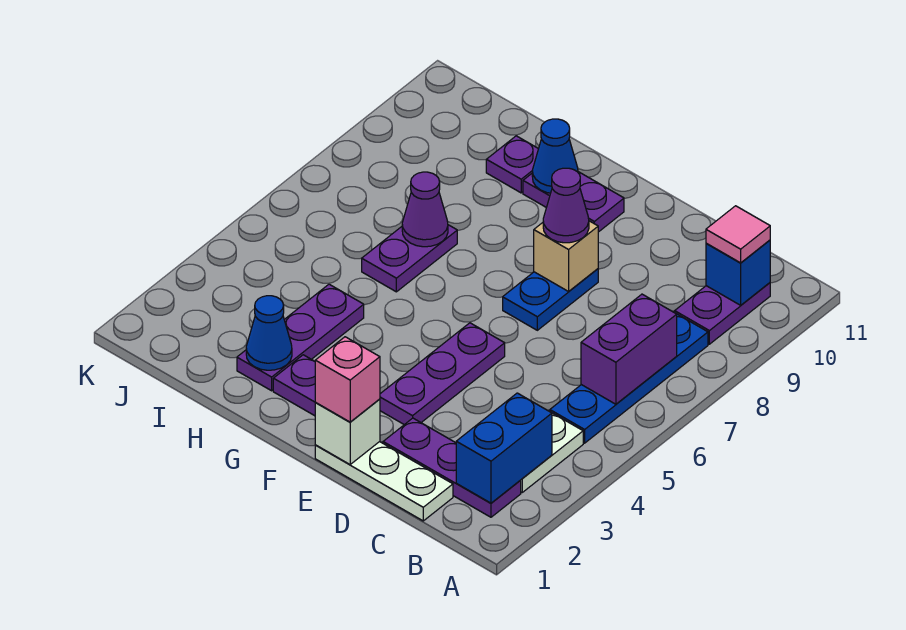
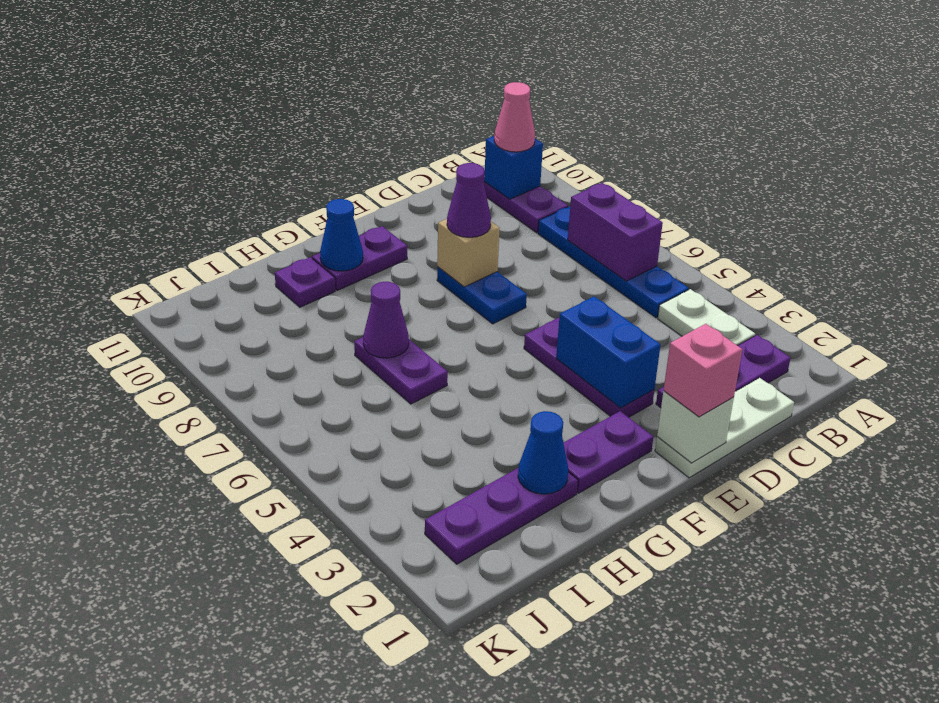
blue brick B2:B3 level 2 -> blue brick E3:E4 level 2
pink tile B10 level 3 -> pink cone B10 level 3
purple plate H2:H4 level 1 -> purple plate H2:J2 level 1

